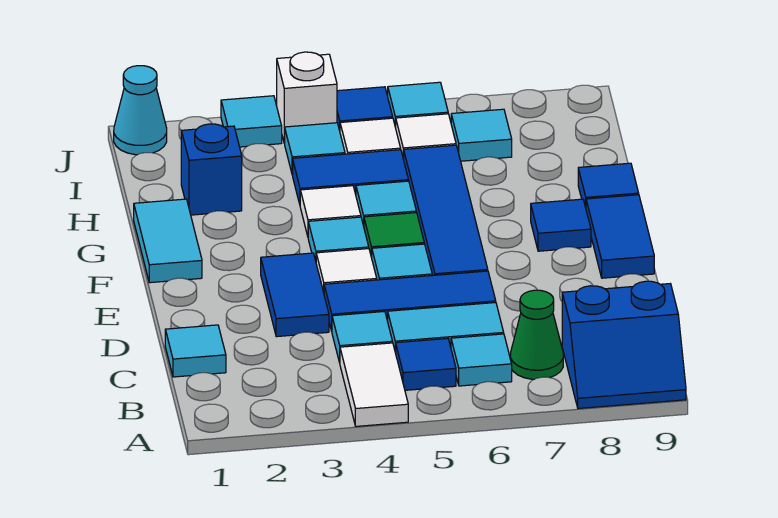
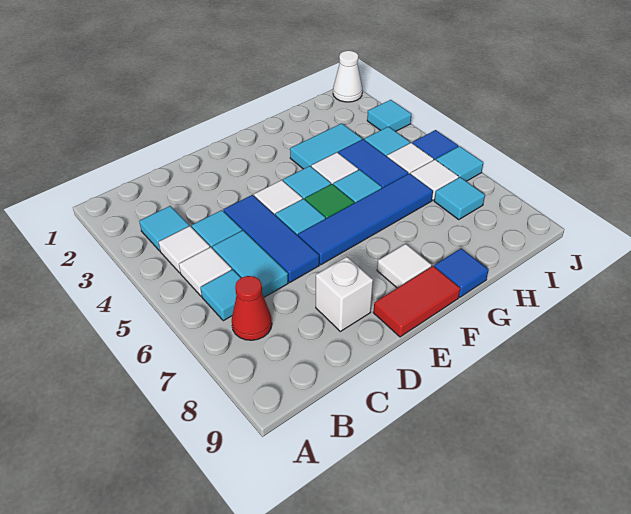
white tile A4:B4 level 1 -> white tile B4 level 1
blue slope A8:B9 level 1 top B -> none
blue tile B5 level 1 -> white tile B5 level 1
green cone B7 level 1 -> red cone B7 level 1
cyan tile C1 level 1 -> cyan tile B3 level 1
blue tile D3:E3 level 1 -> none
blue tile E9:F9 level 1 -> red tile E9:F9 level 1
cyan tile F1:G1 level 1 -> cyan tile G3:H3 level 1
blue tile F8 level 1 -> white tile F8 level 1
blue brick H2 level 1 -> none
cyan cone J1 level 1 -> white cone J1 level 1
white brick J4 level 1 -> white brick D8 level 1

